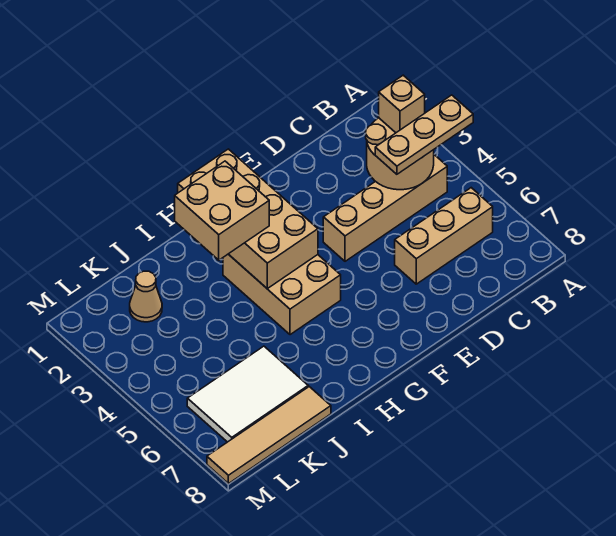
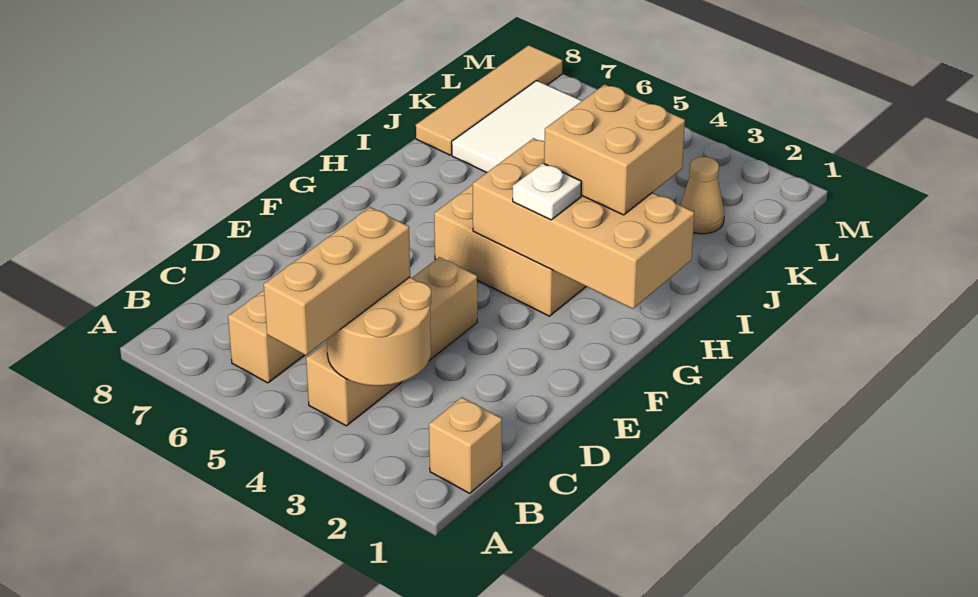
tan plate A4:C4 level 3 -> tan brick A4:C4 level 3
tan brick B3 level 3 -> tan brick B1 level 1
none -> white plate G3 level 3

